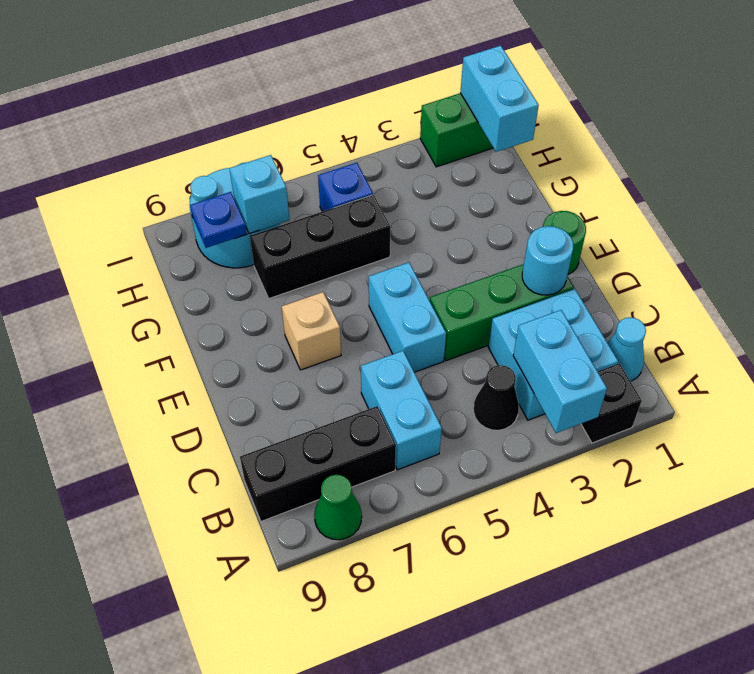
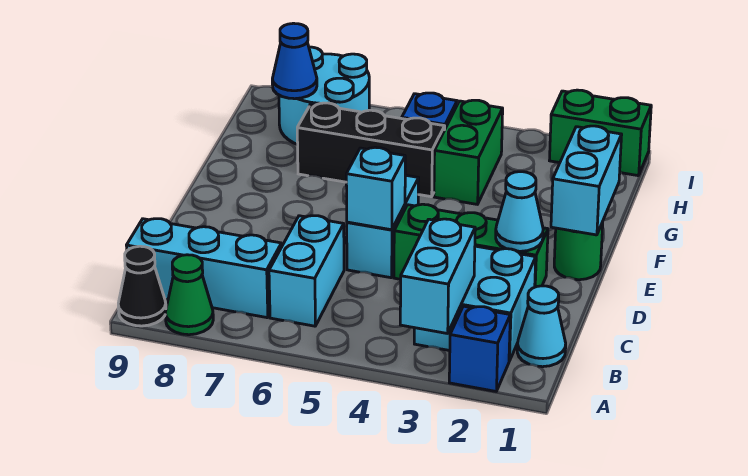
black brick A2 level 1 -> blue brick A2 level 1
black cone B4 level 1 -> black cone A9 level 1
black brick B7:B9 level 1 -> cyan brick B7:B9 level 1
cyan round brick D2 level 2 -> cyan cone D2 level 2
tan brick E7 level 1 -> none
none -> green brick G4:H4 level 1
cyan brick H1:I1 level 2 -> cyan brick E1:F1 level 2
cyan brick H7 level 2 -> cyan brick D5 level 2
blue plate H8 level 2 -> blue cone H8 level 2

